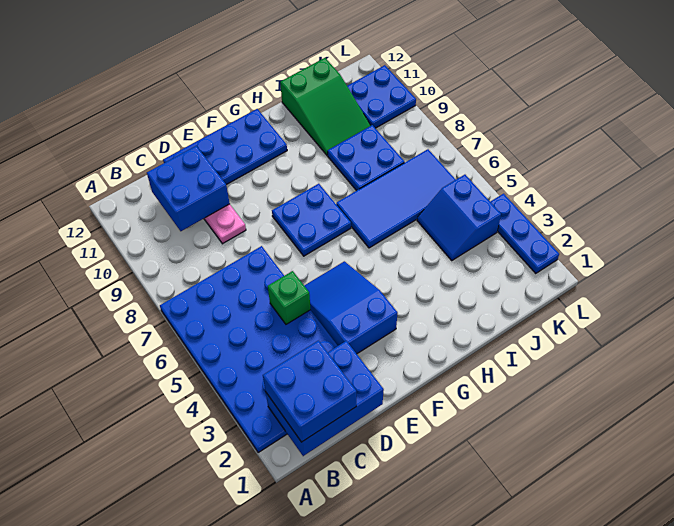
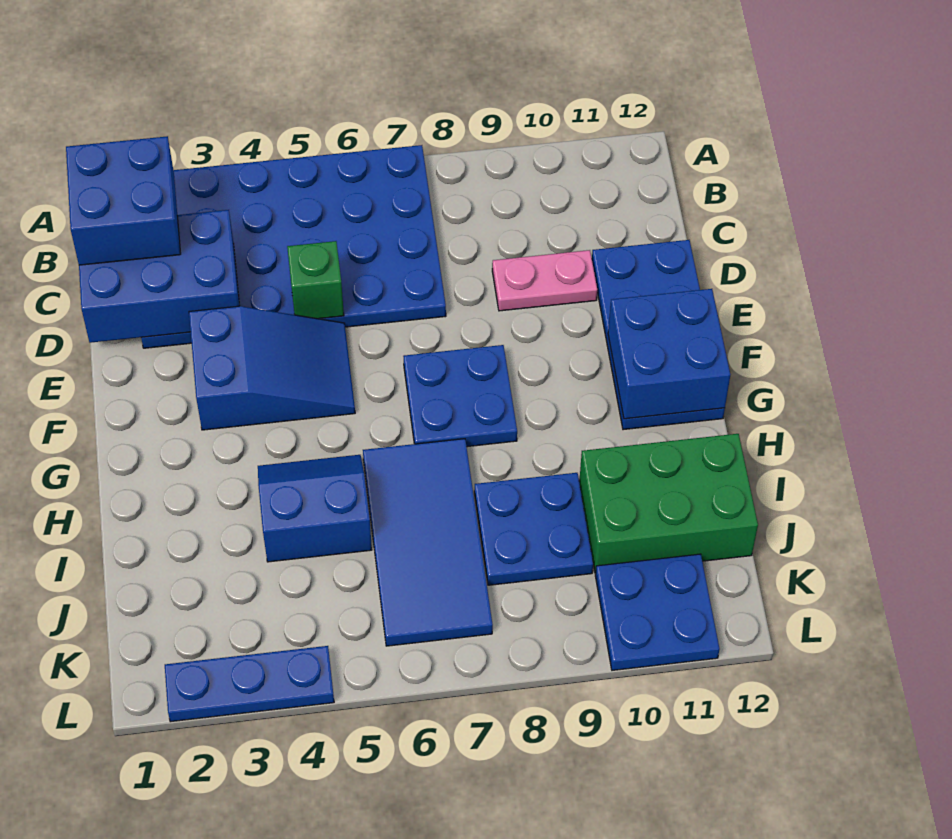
blue brick B1:D2 level 2 -> blue brick C1:D3 level 2
blue brick C10:D11 level 2 -> blue brick F11:G12 level 2
green slope I10:J12 level 1 top 12 -> green brick I10:J12 level 1
blue slope J4:K5 level 1 top K -> blue slope H4:I5 level 1 top I

